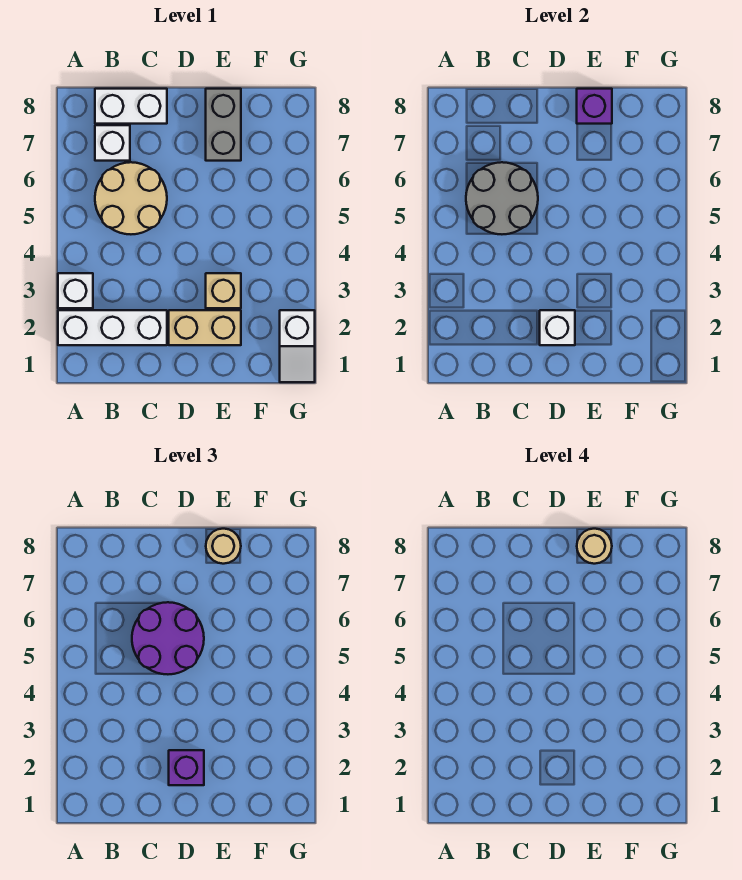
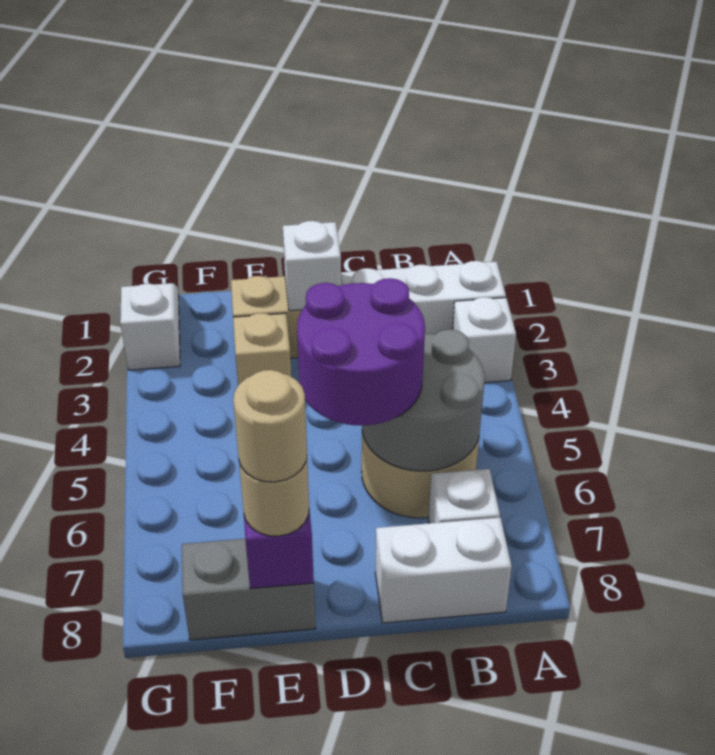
purple brick D2 level 3 -> none
grey brick E7:E8 level 1 -> grey brick E8:F8 level 1

